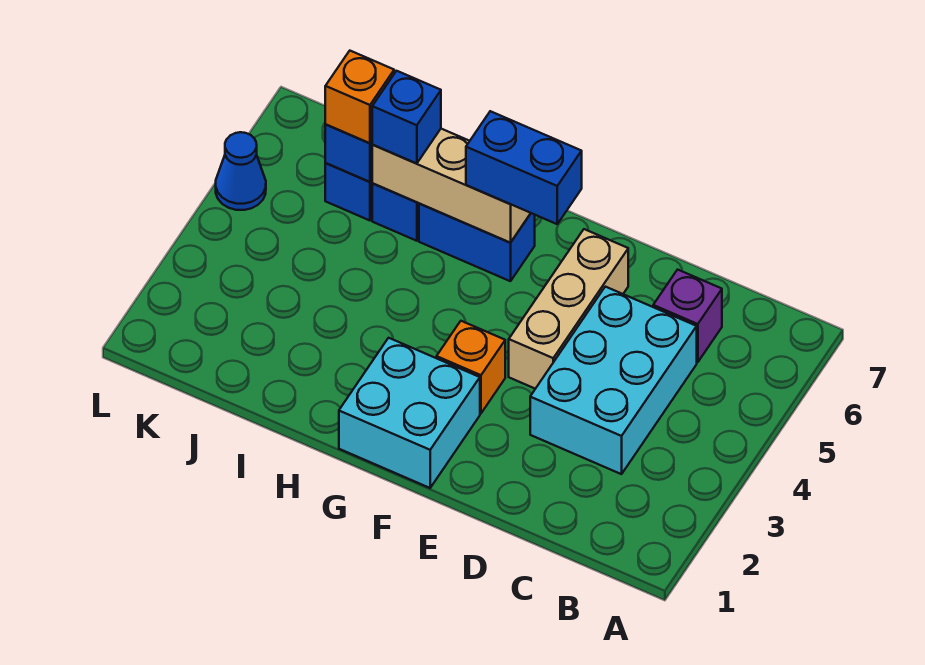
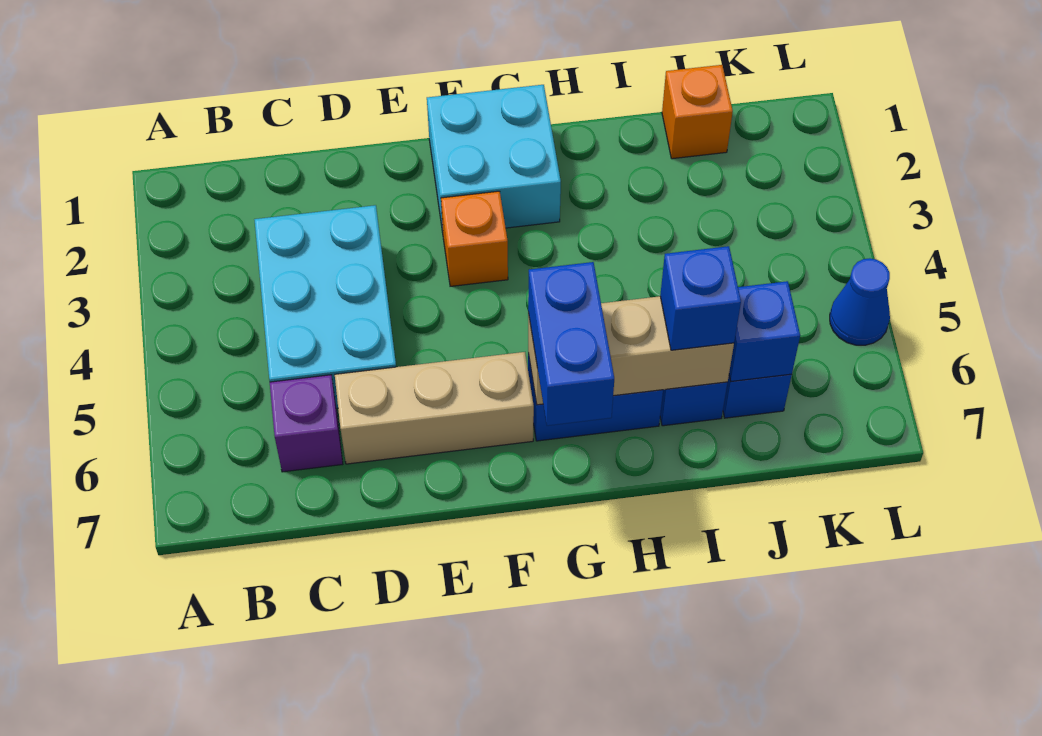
tan brick E4:E6 level 1 -> tan brick D6:F6 level 1
blue brick F6:G6 level 3 -> blue brick G6:G7 level 3
orange brick J6 level 3 -> orange brick J1 level 1

